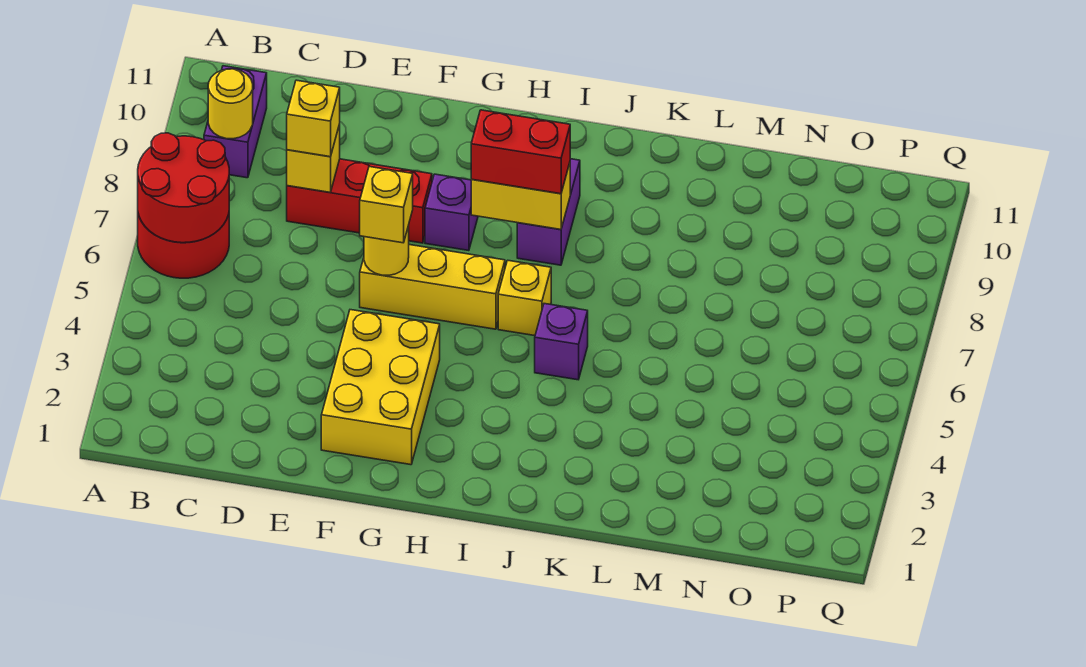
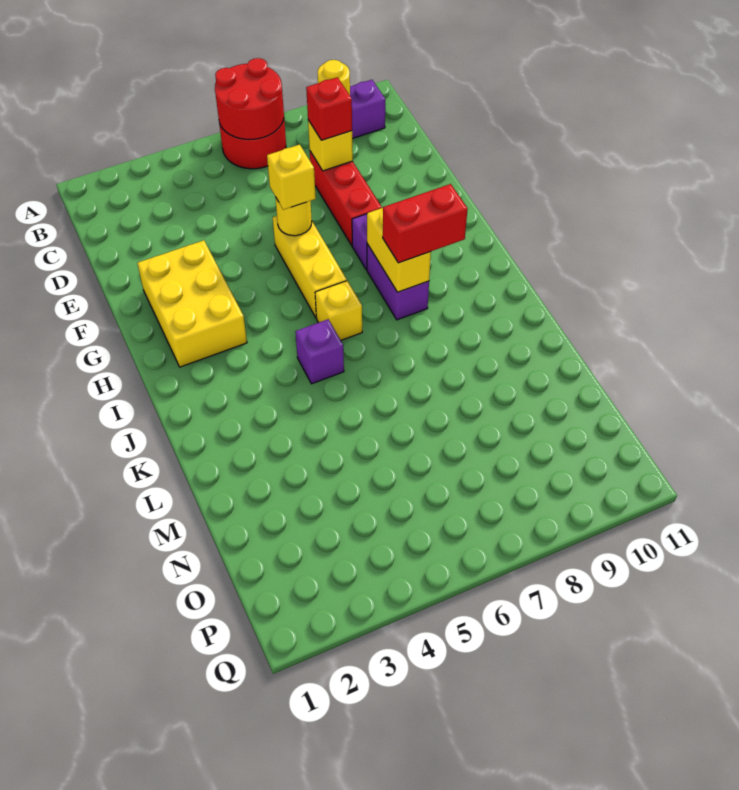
yellow brick D8 level 3 -> red brick D8 level 3
yellow brick F2:G4 level 1 -> yellow brick F2:H3 level 1
red brick H8:I8 level 3 -> red brick I8:I9 level 3
purple brick I8:I9 level 1 -> purple brick H8:I8 level 1

